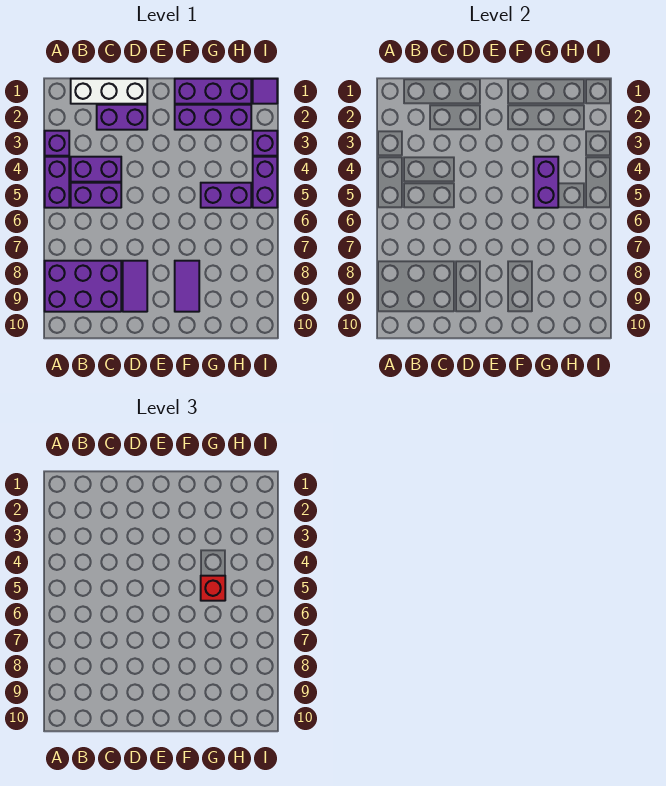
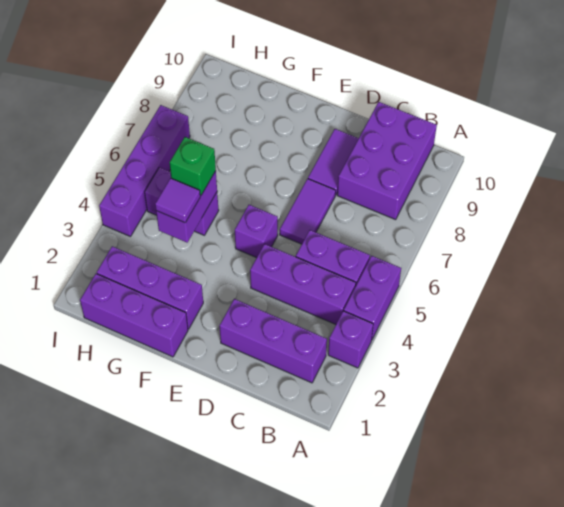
purple brick A8:C9 level 1 -> purple brick B8:C10 level 1
white brick B1:D1 level 1 -> none
purple brick B4:C4 level 1 -> purple brick B4:D4 level 1
purple brick C2:D2 level 1 -> purple brick B2:D2 level 1
purple tile F8:F9 level 1 -> purple tile D6:D7 level 1
red brick G5 level 3 -> green brick G5 level 3
purple tile I1 level 1 -> purple tile G4 level 3
purple brick I3 level 1 -> purple brick E5 level 1
purple brick I4:I5 level 1 -> purple brick I4:I7 level 1

